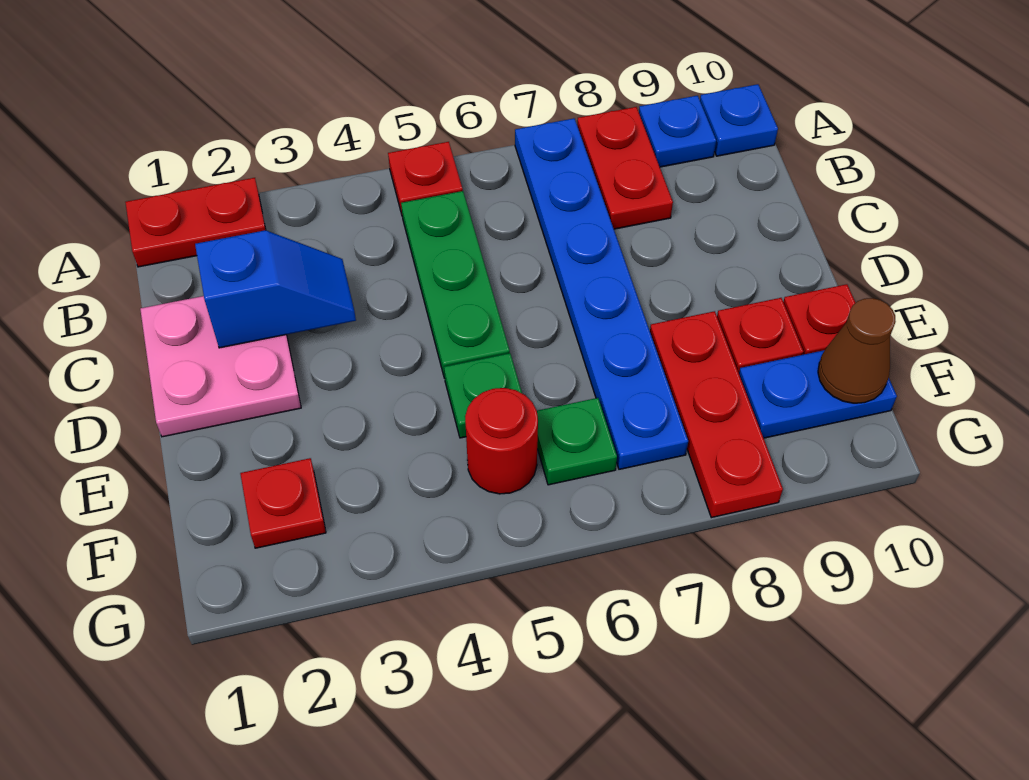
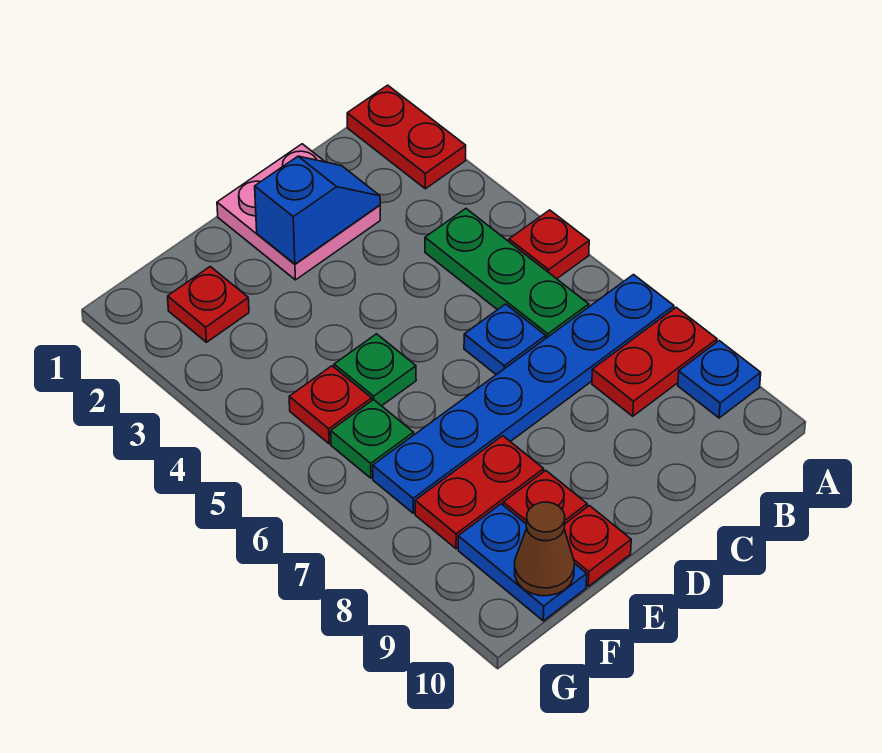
blue plate A10 level 1 -> blue plate C6 level 1
green plate B5:D5 level 1 -> green plate B4:B6 level 1
blue slope C2:C3 level 2 top 2 -> blue slope C2:D2 level 2 top D
red plate E8:G8 level 1 -> red plate E8:F8 level 1
red round brick F5 level 1 -> red plate F5 level 1

